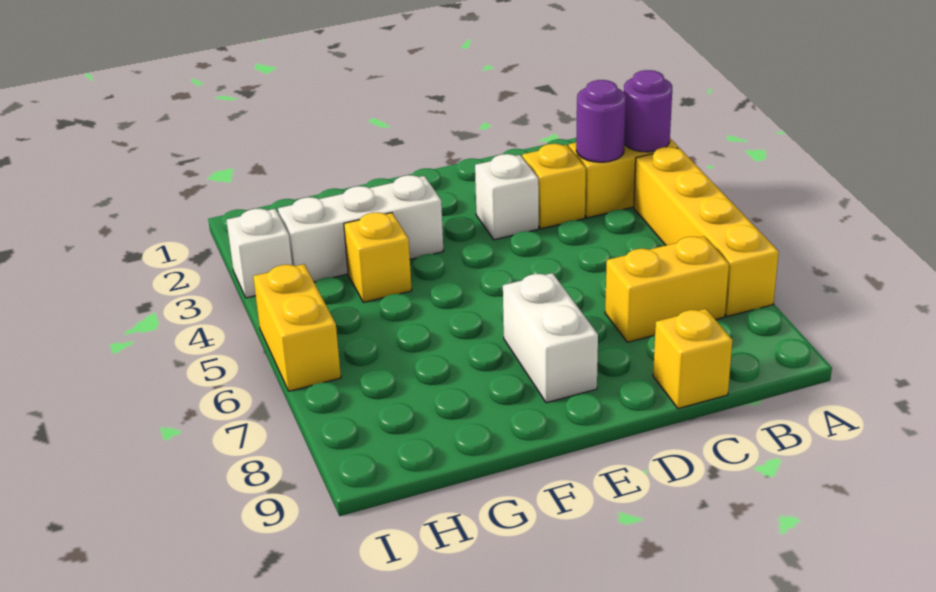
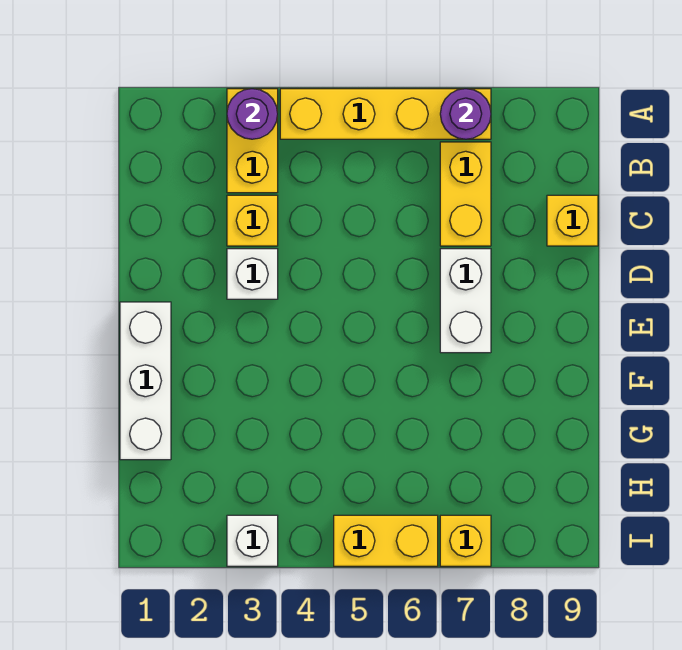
purple round brick B3 level 2 -> purple round brick A7 level 2
white brick E7:E8 level 1 -> white brick D7:E7 level 1
white brick F3:H3 level 1 -> white brick E1:G1 level 1
yellow brick G4 level 1 -> yellow brick I7 level 1

